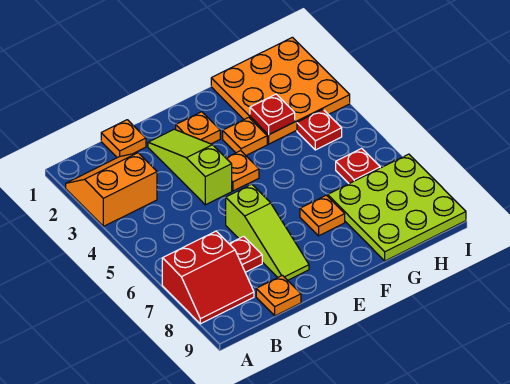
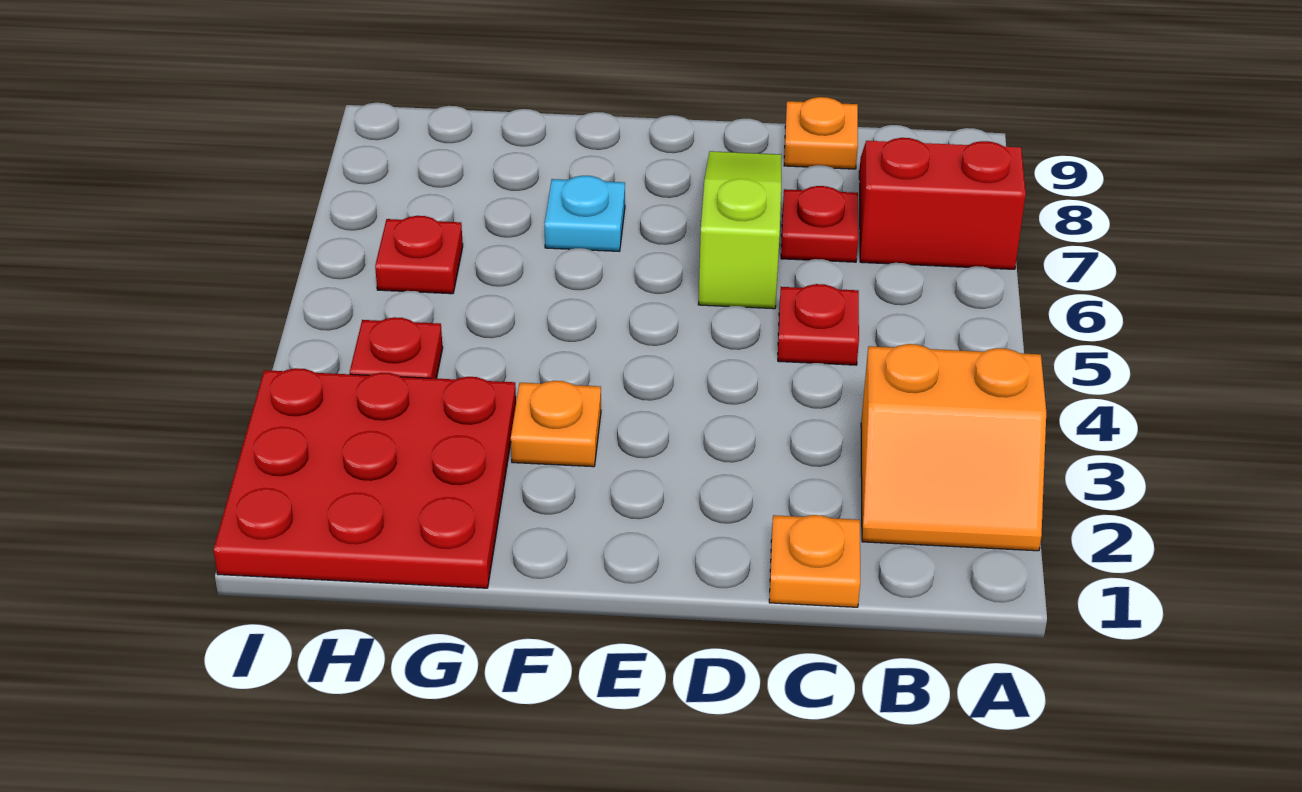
lime slope D2:D4 level 1 top 4 -> none
orange plate E2 level 1 -> none
orange plate E4 level 1 -> none
orange plate F7 level 1 -> cyan plate F7 level 1
orange plate G1:I3 level 1 -> red plate G1:I3 level 1
red plate G3 level 2 -> red plate C5 level 1
lime plate G7:I9 level 1 -> none

